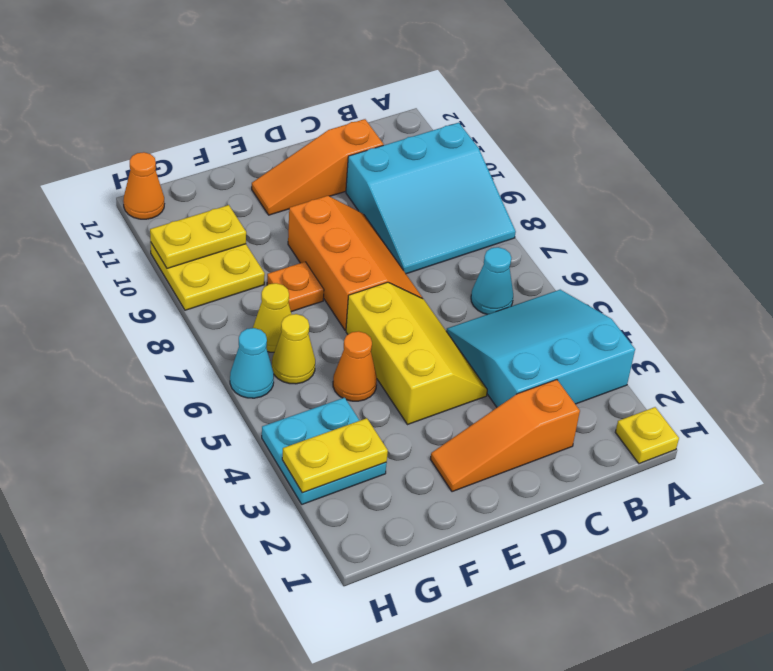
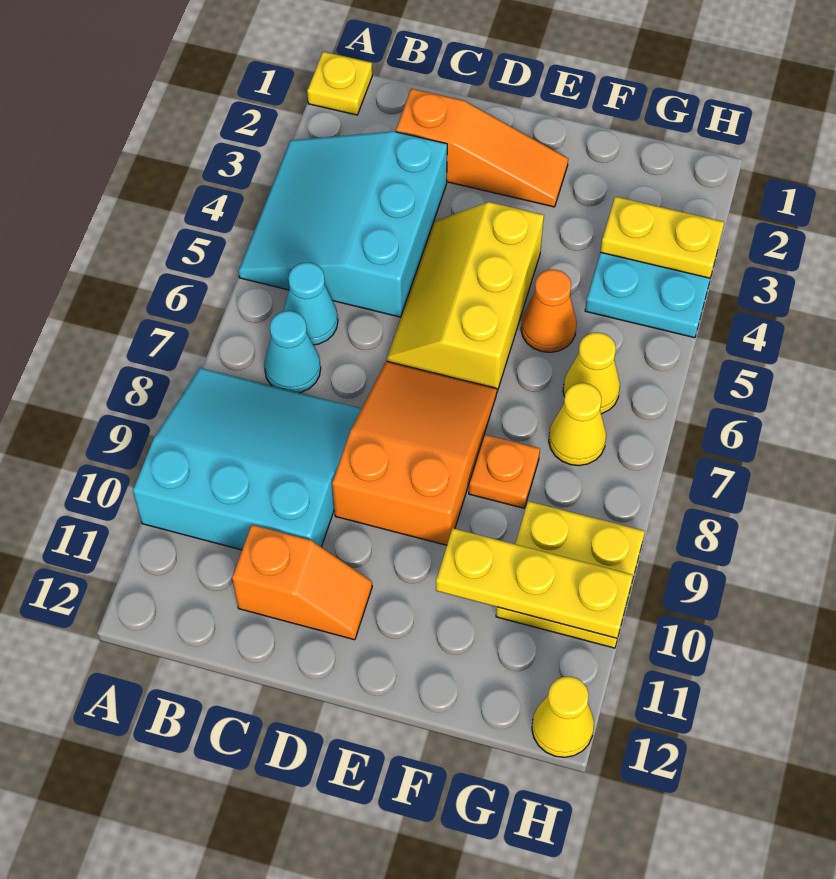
cyan slope A3:C5 level 1 top 3 -> cyan slope A3:C5 level 1 top C
orange slope C11:E11 level 1 top C -> orange slope C11:D11 level 1 top C
orange slope D7:E9 level 1 top E -> orange slope D7:E9 level 1 top 9
yellow plate G10:H10 level 2 -> yellow plate F10:H10 level 2
cyan cone H6 level 1 -> cyan cone B7 level 1
orange cone H12 level 1 -> yellow cone H12 level 1

